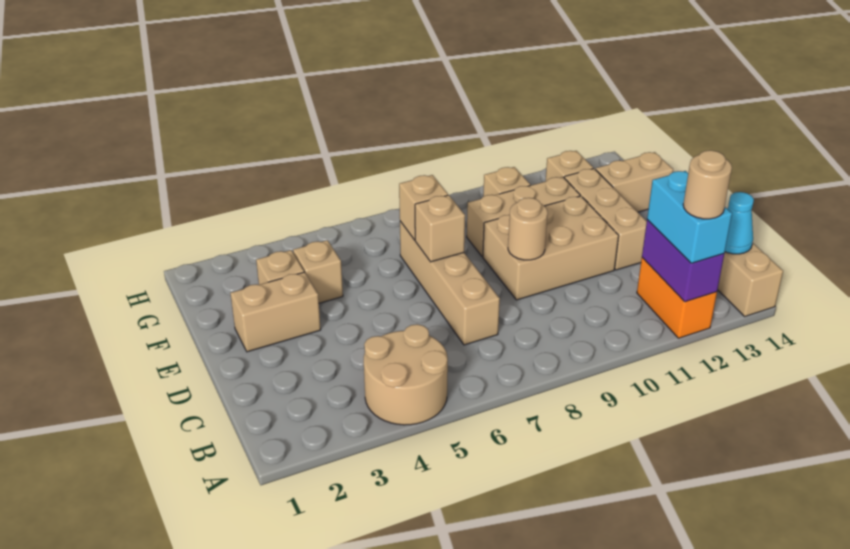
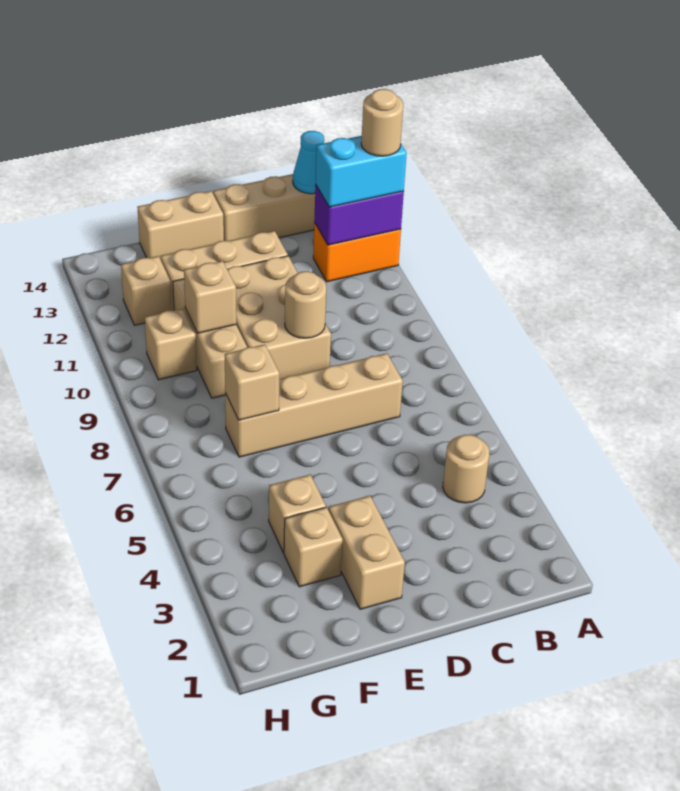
tan round brick A4:B5 level 1 -> tan round brick B4 level 1
tan brick E7 level 2 -> tan brick F10 level 2
tan brick F13:F14 level 1 -> tan brick E14:F14 level 1

